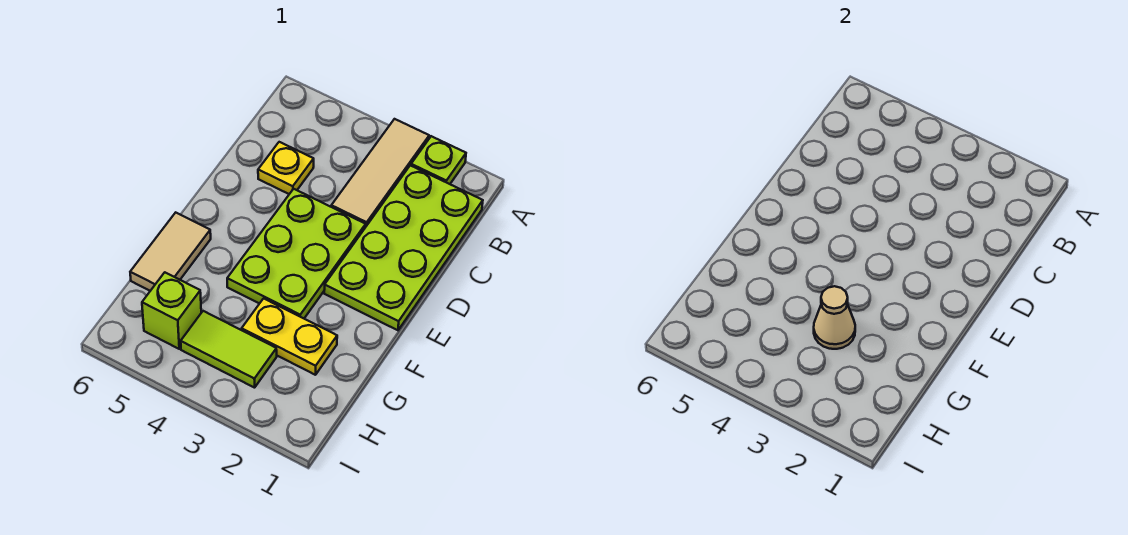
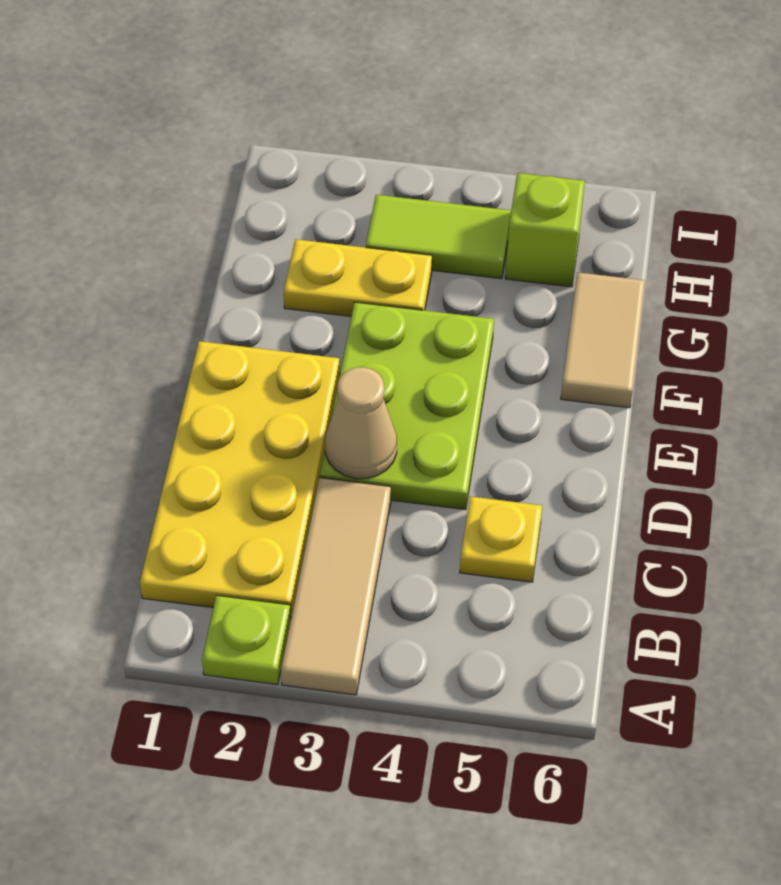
lime plate B1:E2 level 1 -> yellow plate B1:E2 level 1
tan cone G3 level 2 -> tan cone D3 level 2

